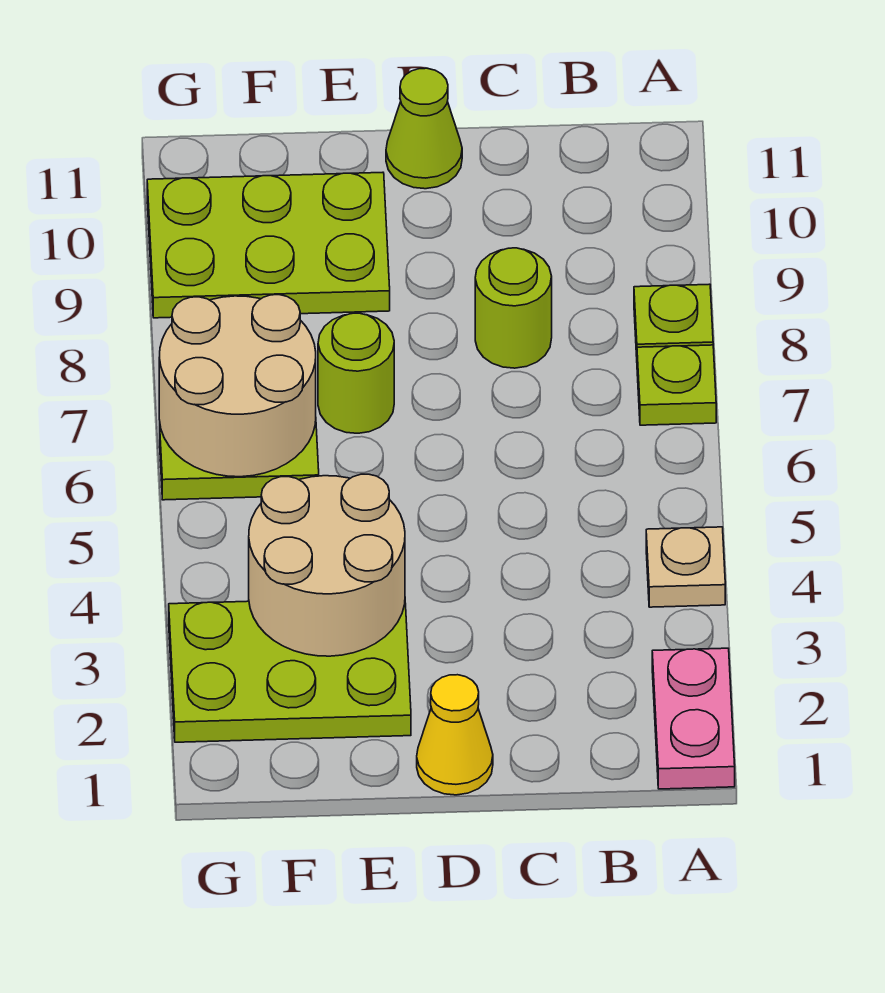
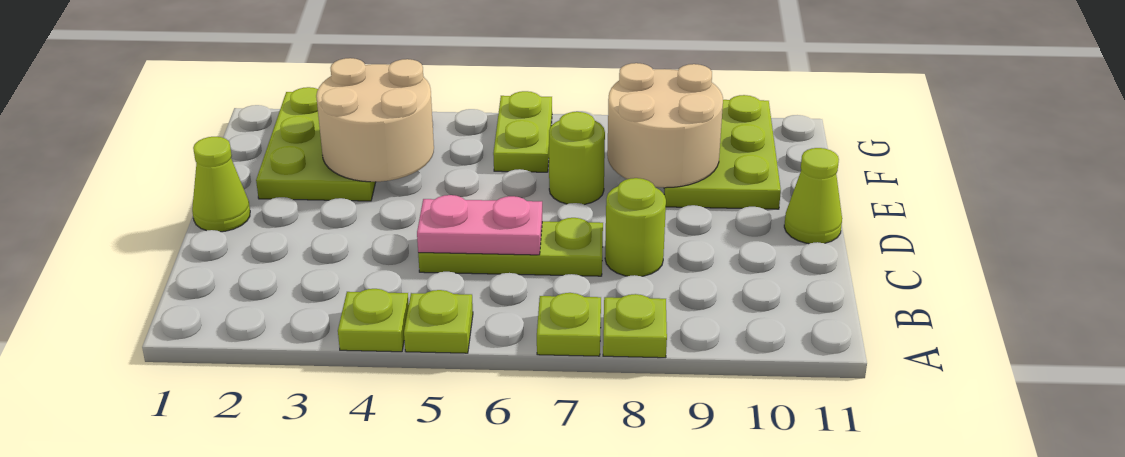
pink plate A1:A2 level 1 -> pink plate C5:C6 level 2
tan plate A4 level 1 -> lime plate A4 level 1
none -> lime plate A5 level 1
none -> lime plate C5:C7 level 1
yellow cone D1 level 1 -> lime cone D1 level 1
tan round brick F6:G7 level 2 -> tan round brick E8:F9 level 2

